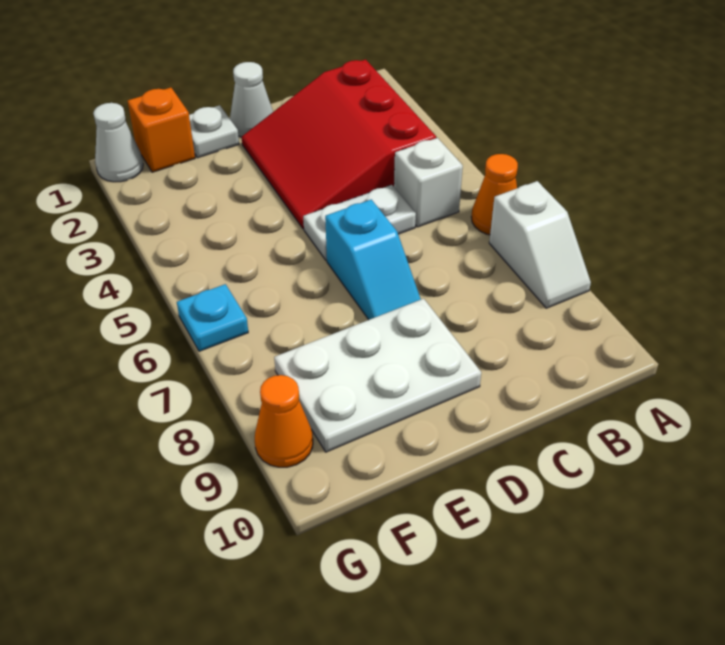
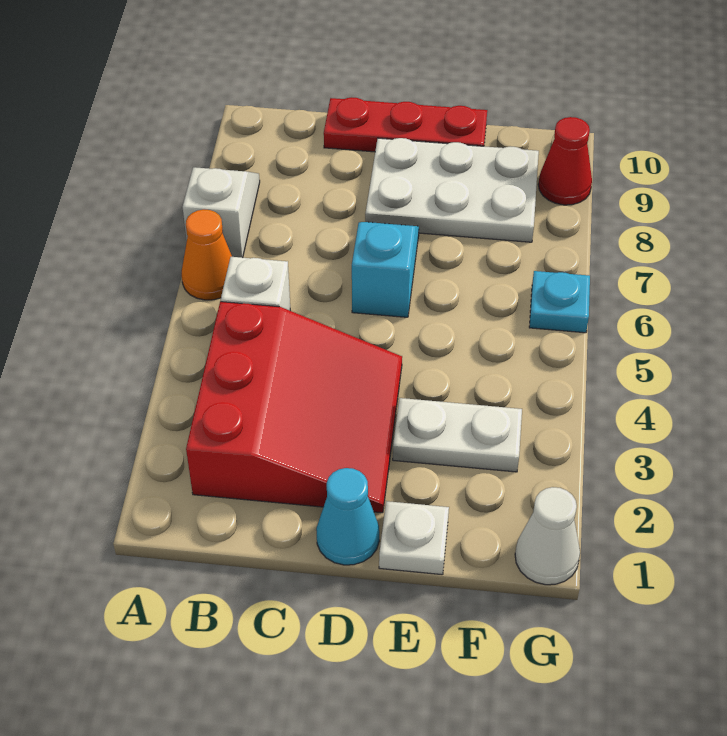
white plate C5:D5 level 1 -> white plate E3:F3 level 1
none -> red plate C10:E10 level 1
white cone D1 level 1 -> cyan cone D1 level 1
orange brick F1 level 1 -> none
orange cone G9 level 1 -> red cone G9 level 1

